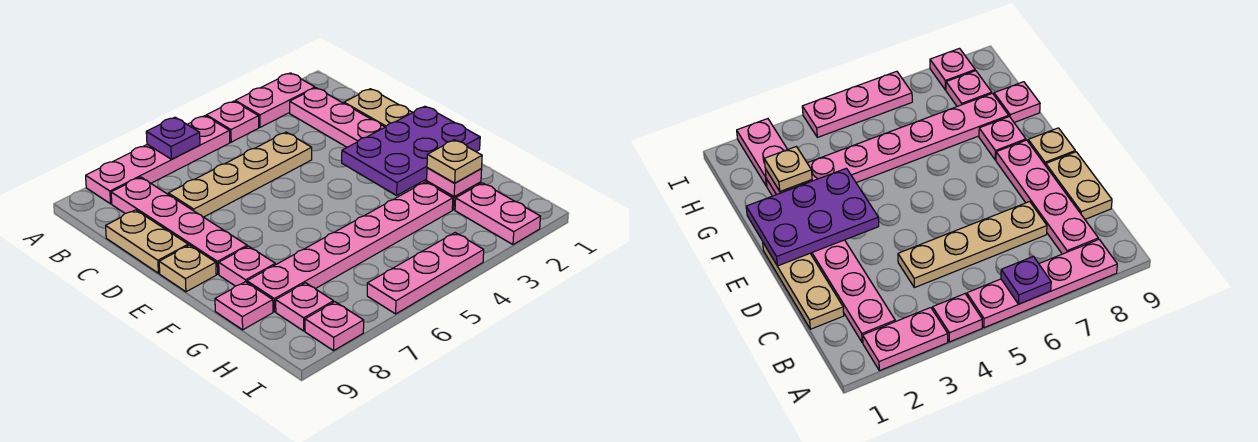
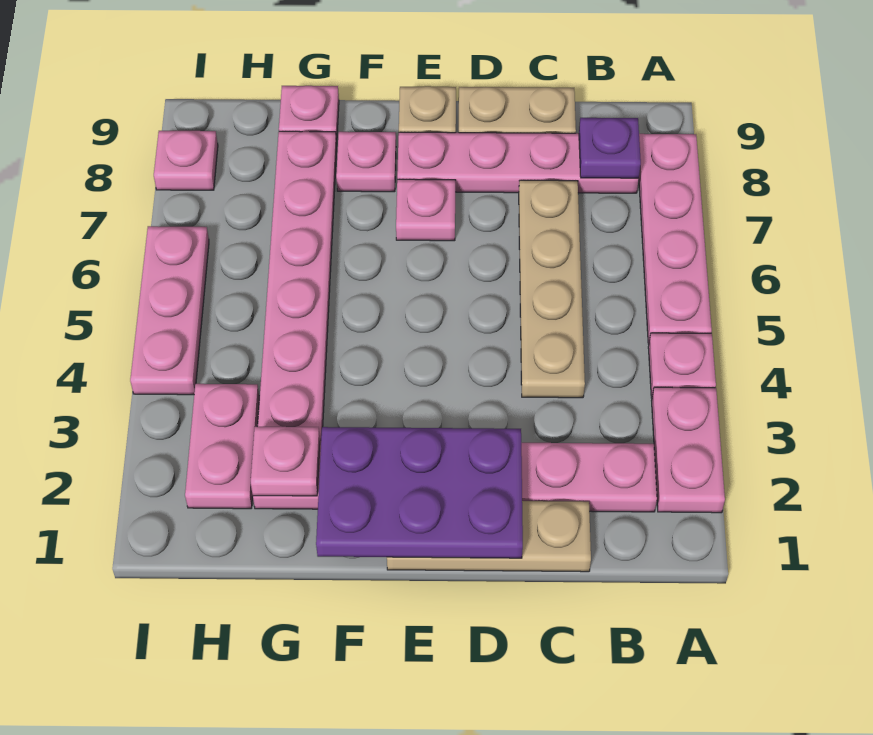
purple plate A6 level 2 -> purple plate B8 level 2
purple plate E1:F3 level 2 -> purple plate D1:F2 level 2
tan plate G2 level 3 -> none
pink plate H2:I2 level 1 -> pink plate H2:H3 level 1
pink plate H8 level 1 -> pink plate E7 level 1

